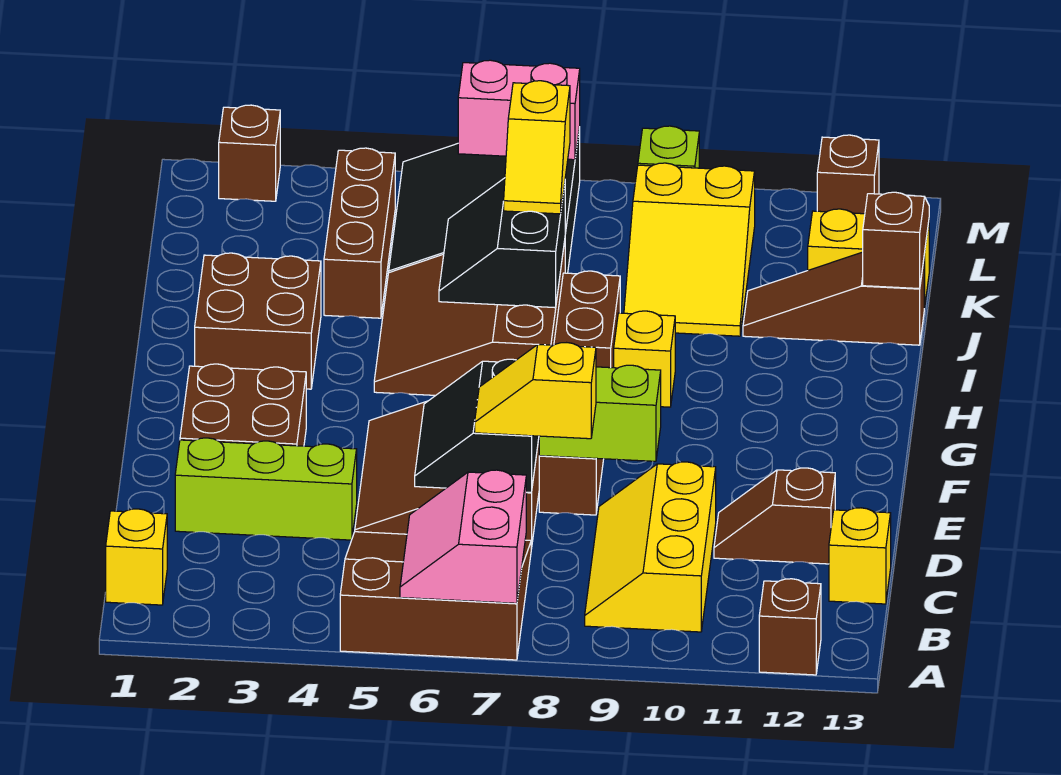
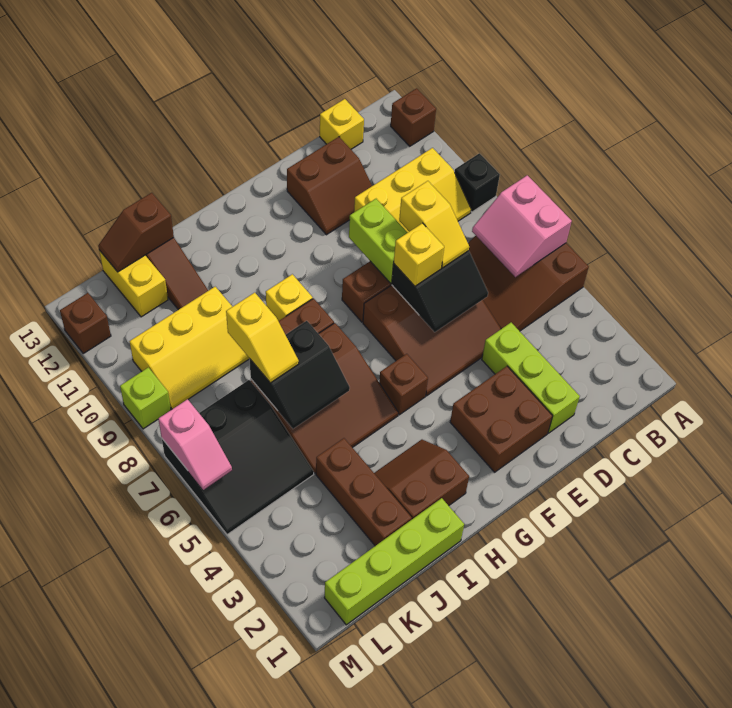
pink slope A6:B7 level 2 top 7 -> pink slope A6:B7 level 2 top A
none -> black brick A9 level 1
yellow brick B1 level 1 -> yellow brick E7 level 3
brown slope D11:D12 level 1 top 12 -> brown slope D11:E12 level 1 top 12
brown brick H2:I3 level 1 -> brown slope H2:I3 level 1 top 2
none -> lime brick I1:L1 level 1
brown brick J4:L4 level 1 -> brown brick J2:J4 level 1
yellow slope J7:K7 level 3 top K -> yellow slope J7:J8 level 3 top 8
yellow slope J9:L10 level 1 top L -> yellow slope J9:L10 level 1 top 10
brown brick M2 level 1 -> brown brick G5 level 1
pink brick M6:M7 level 2 -> pink slope M6:M7 level 2 top 7

